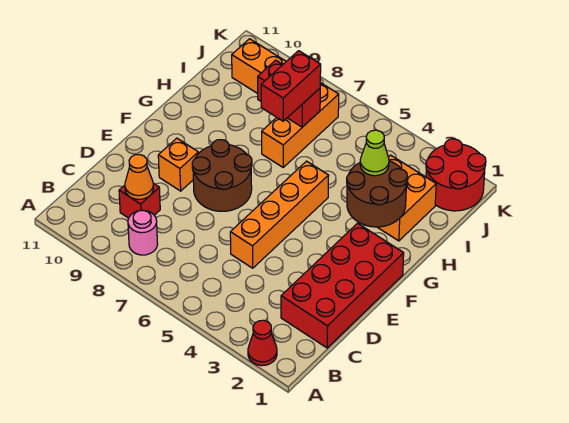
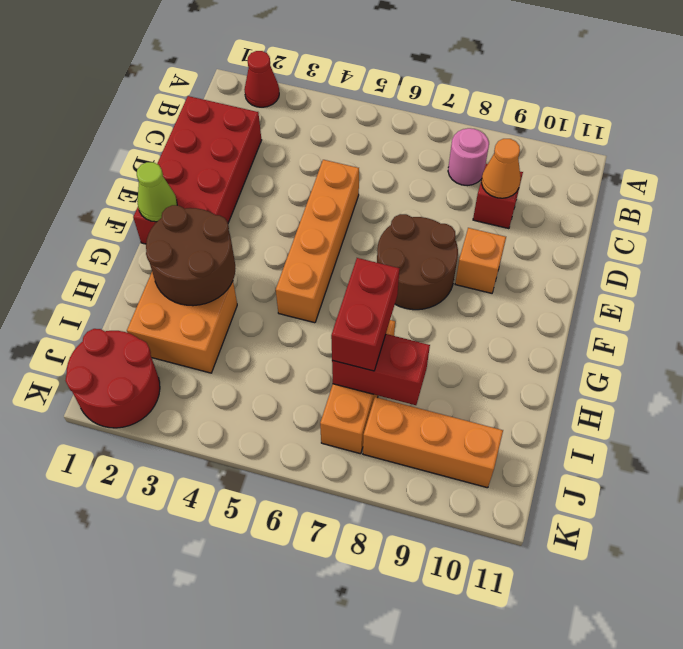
lime cone H3 level 3 -> lime cone F1 level 2

